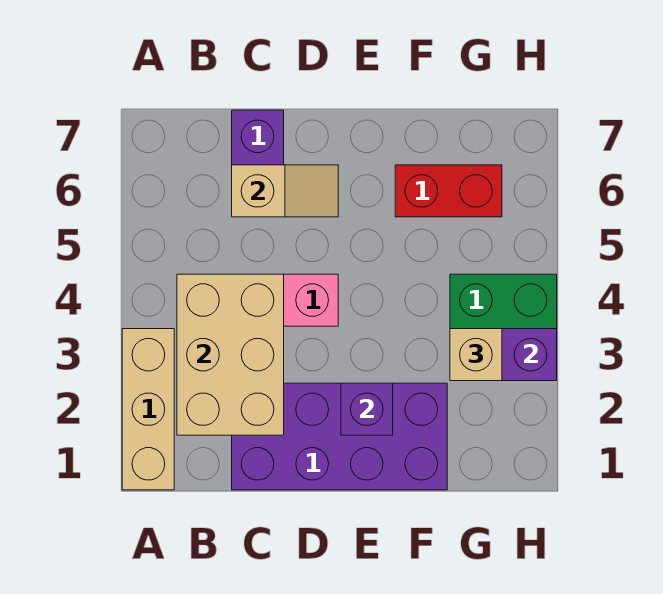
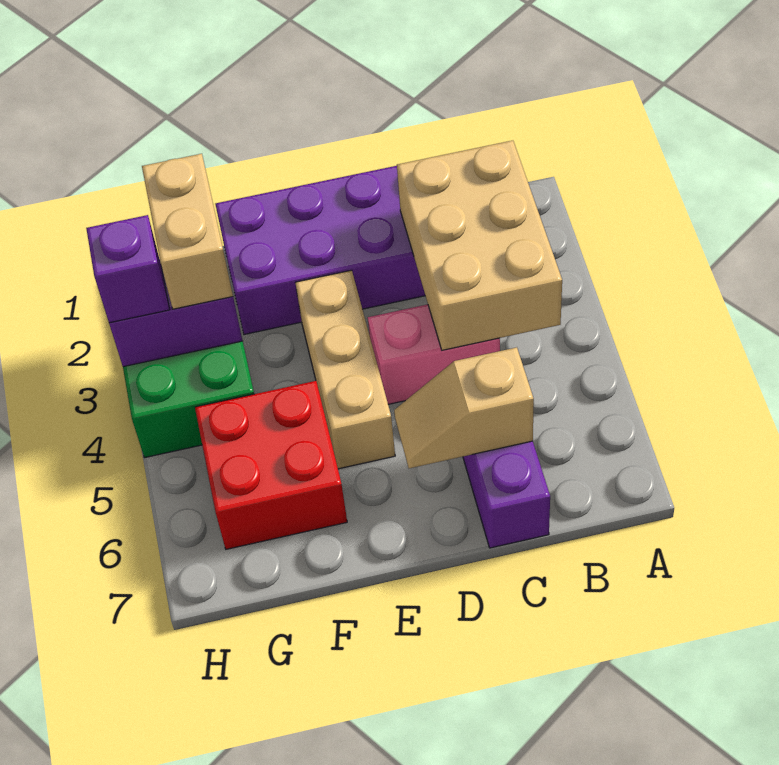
tan brick A1:A3 level 1 -> tan brick E3:E5 level 1
purple brick E2 level 2 -> purple brick H3 level 3
red brick F6:G6 level 1 -> red brick F5:G6 level 1
tan brick G3 level 3 -> tan brick G2:G3 level 3

